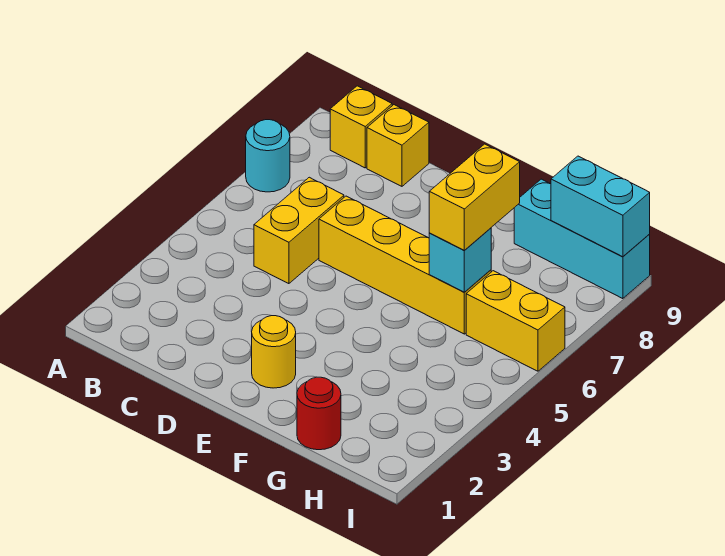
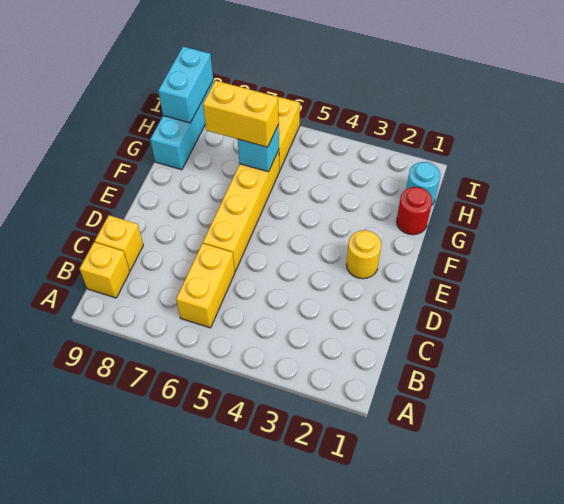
cyan round brick A7 level 1 -> cyan round brick H1 level 1
yellow brick C5:C6 level 1 -> yellow brick B6:C6 level 1

